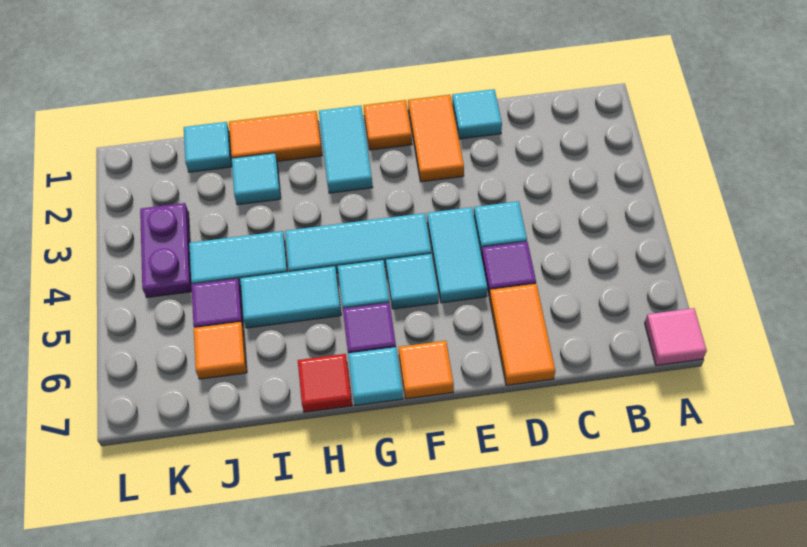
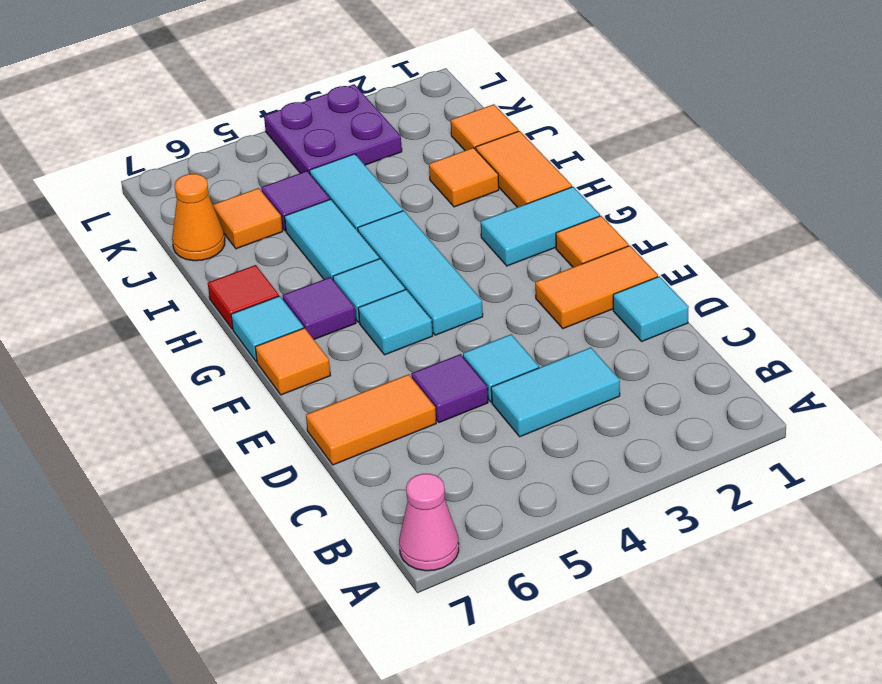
pink tile A7 level 1 -> pink cone A7 level 1
cyan tile E4:E5 level 1 -> cyan tile C3:C4 level 1
cyan tile I2 level 1 -> orange tile I2 level 1
cyan tile J1 level 1 -> orange tile J1 level 1
none -> orange cone J7 level 1
purple plate K3:K4 level 1 -> purple plate K3:L4 level 1

